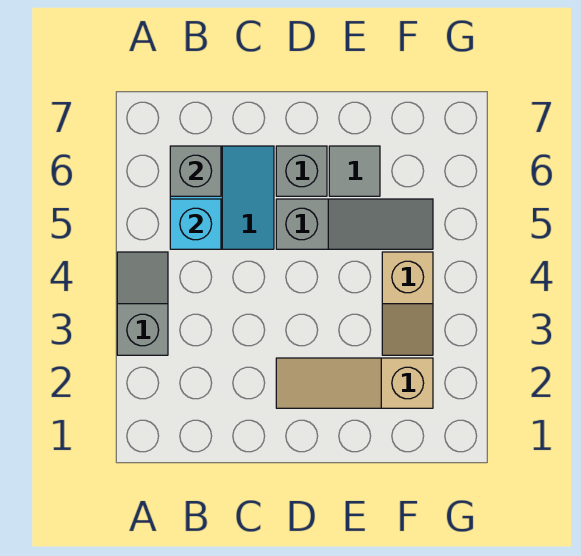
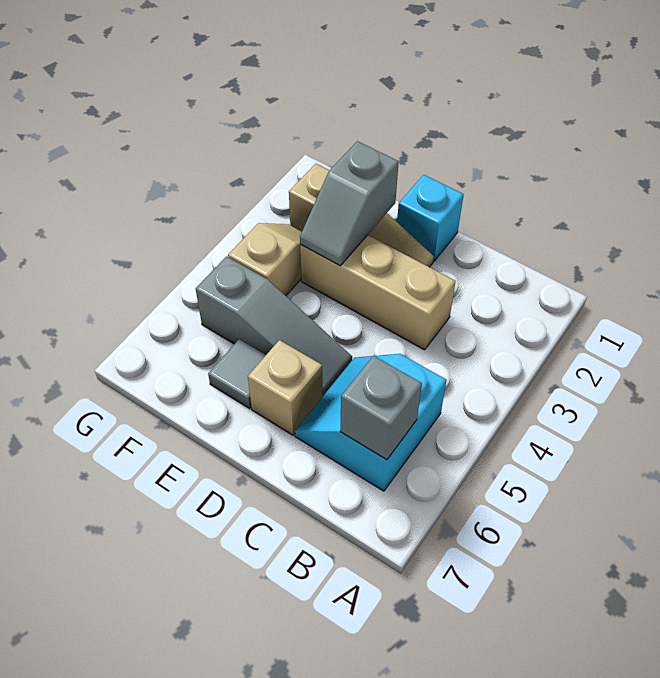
grey slope A3:A4 level 1 top 3 -> grey slope E2:E3 level 2 top 2
cyan brick B5 level 2 -> cyan brick D1 level 1
none -> tan brick C3:E3 level 1
grey slope D5:F5 level 1 top D -> grey slope D5:F5 level 1 top F
grey brick D6 level 1 -> tan brick D6 level 1

